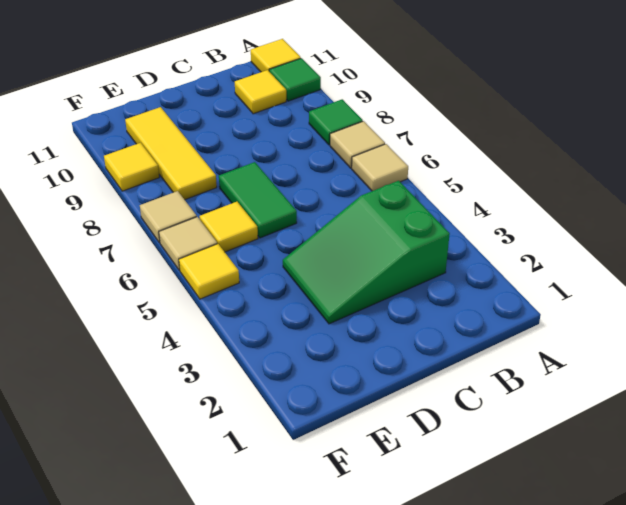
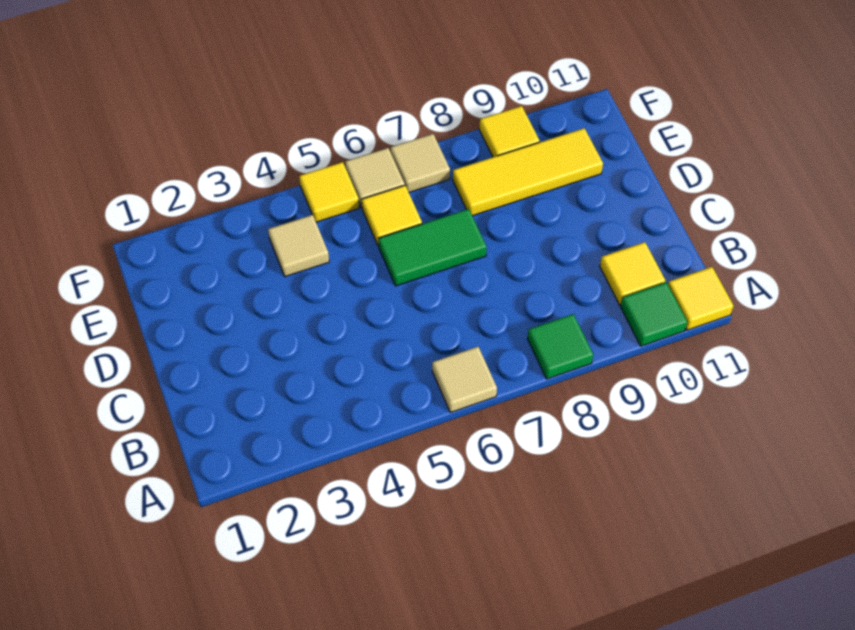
tan tile A7 level 1 -> tan tile E4 level 1
green slope B3:D4 level 1 top B -> none

